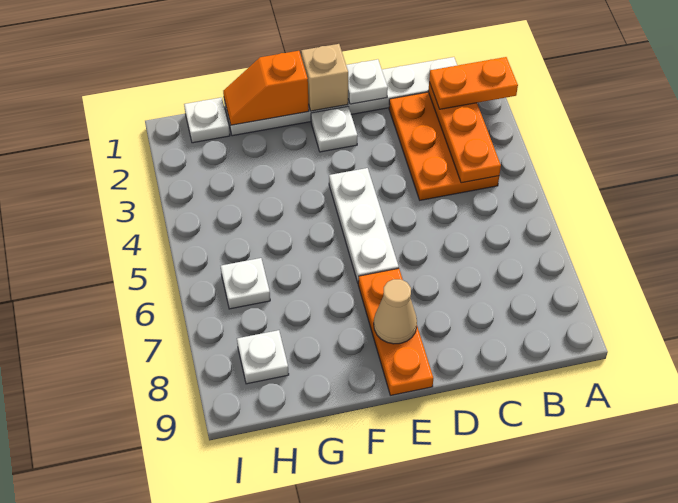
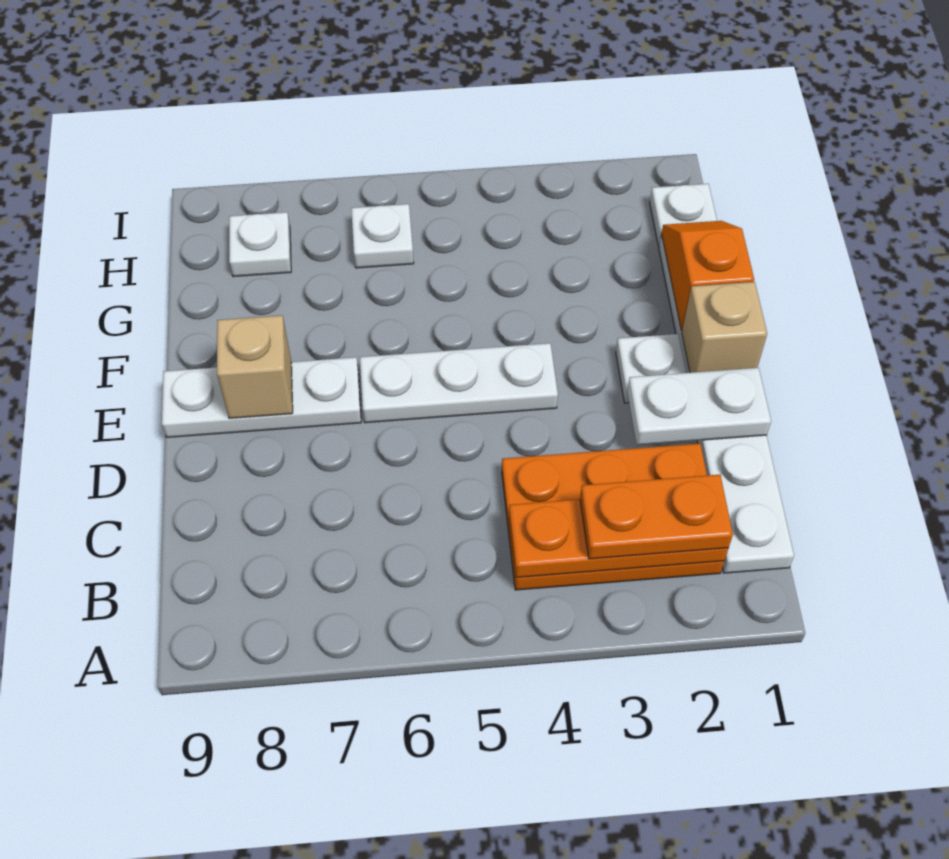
orange plate A2:B2 level 3 -> orange plate B2:B3 level 3
white plate D1 level 2 -> white plate D1:D2 level 2
orange plate E7:E9 level 1 -> white plate E7:E9 level 1
tan cone E8 level 2 -> tan brick E8 level 2

